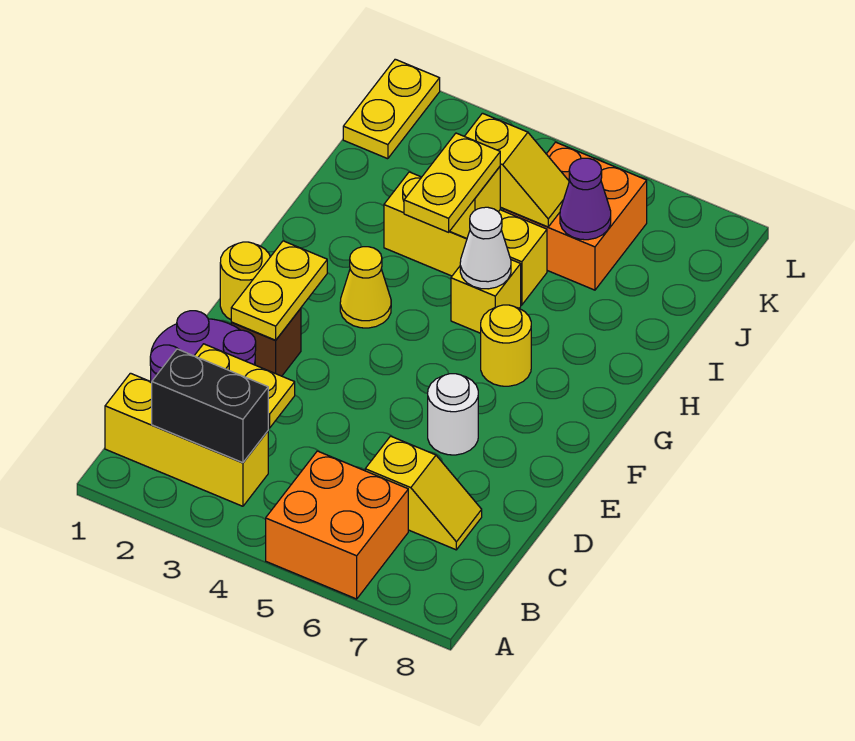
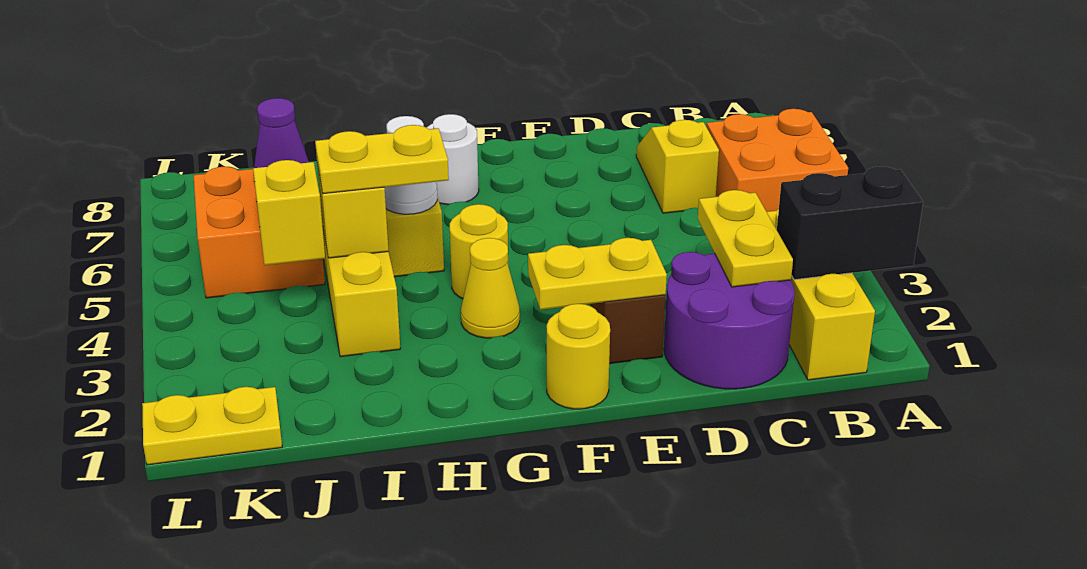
black brick B2:B3 level 2 -> black brick A2:B2 level 2
white round brick E6 level 1 -> white round brick G7 level 1
yellow round brick G6 level 1 -> yellow round brick G4 level 1

